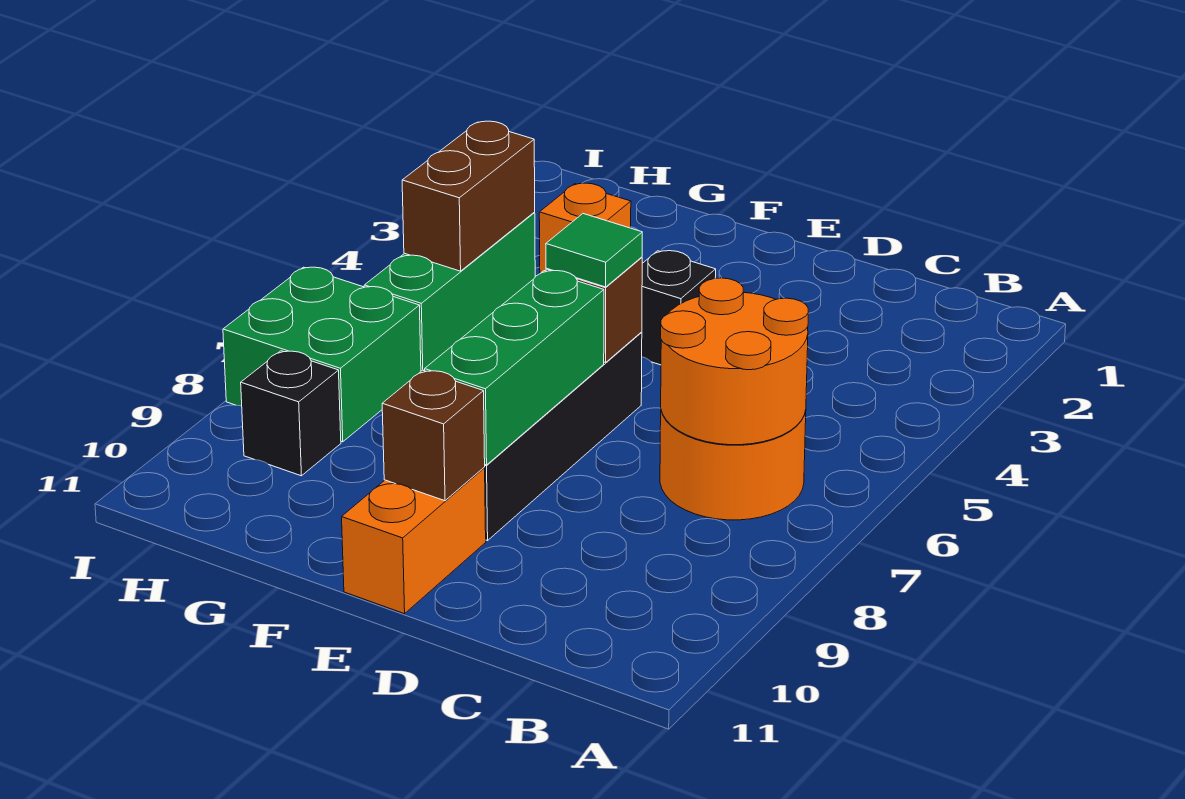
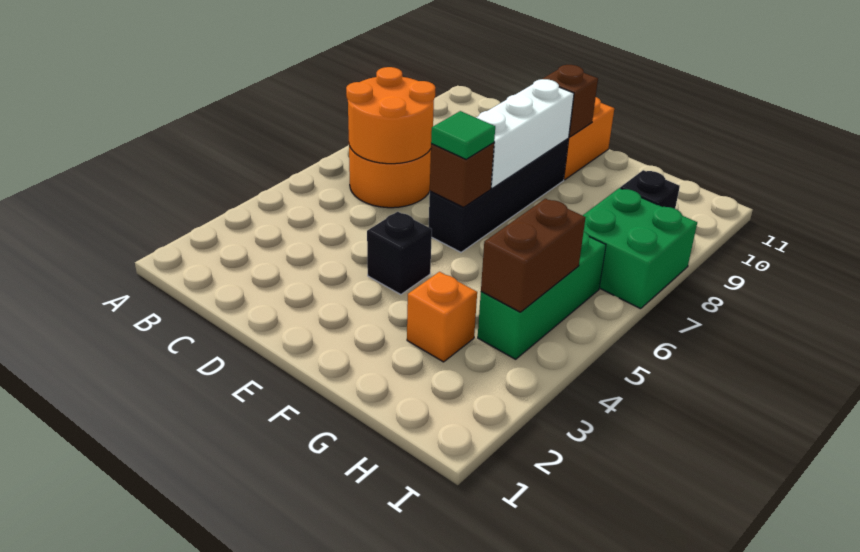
green brick E7:E9 level 2 -> white brick E7:E9 level 2

